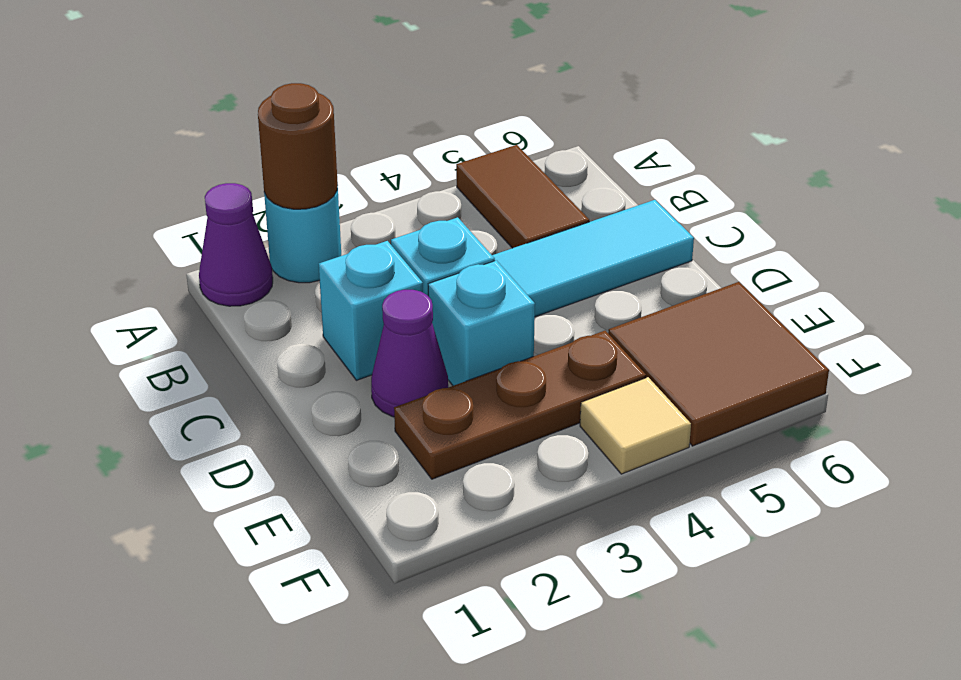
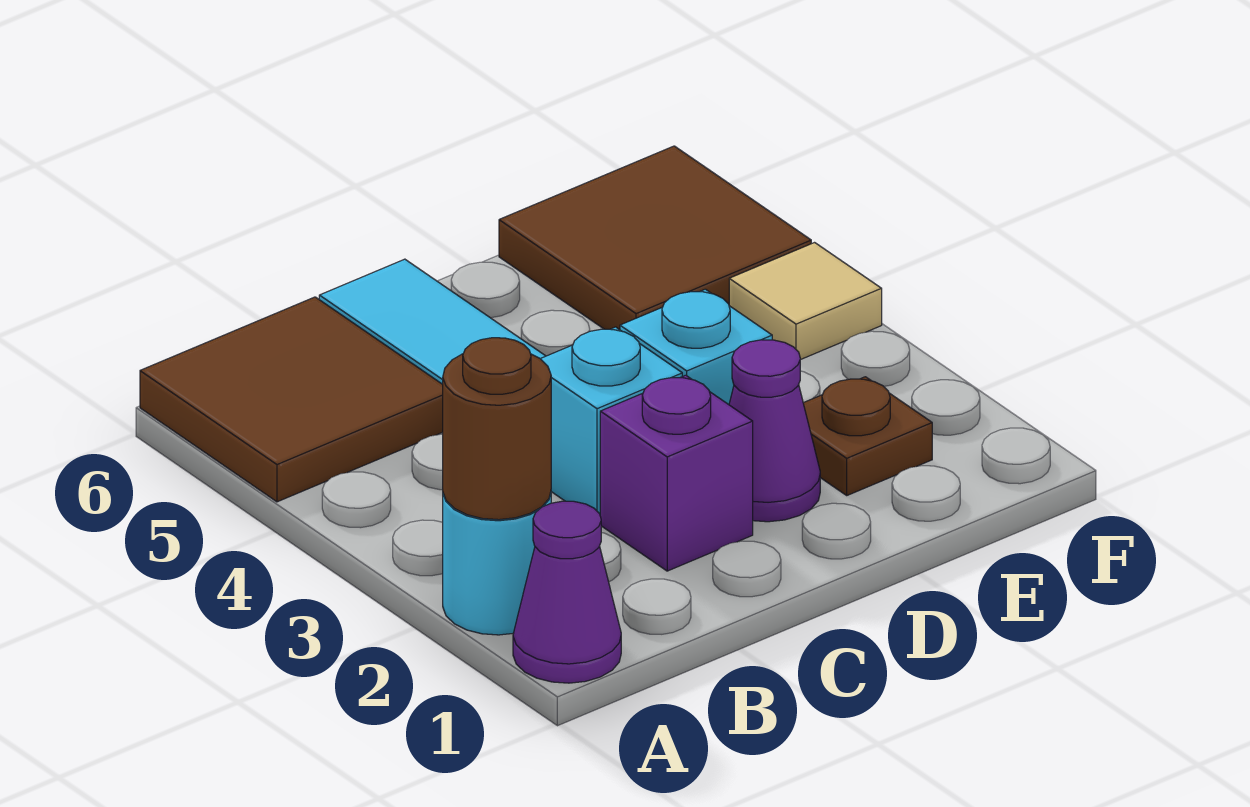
brown tile A5:B5 level 1 -> brown tile A5:B6 level 1
cyan brick C2 level 1 -> purple brick C2 level 1
brown plate E2:E4 level 1 -> brown plate E2 level 1

